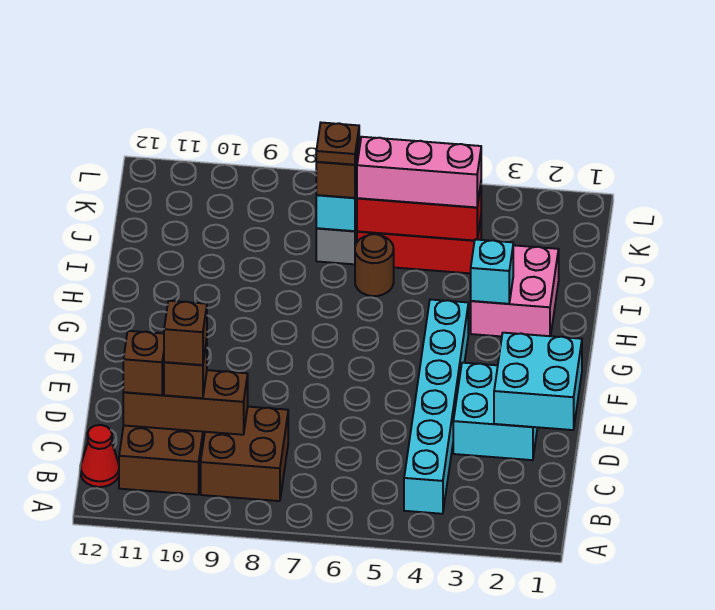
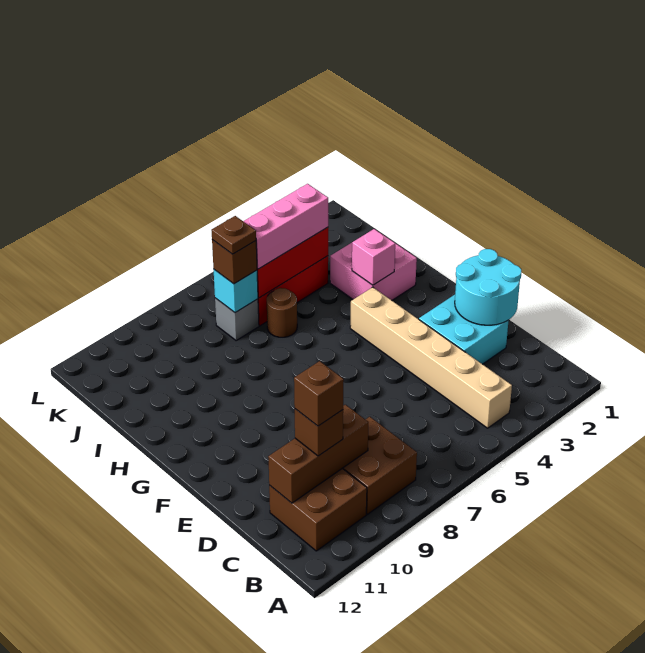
cyan brick B4:G4 level 1 -> tan brick B4:G4 level 1
red cone B12 level 1 -> none
brown brick C11 level 3 -> none
cyan brick D1:E2 level 2 -> cyan round brick D1:E2 level 2
cyan brick H3 level 2 -> pink brick H3 level 2

